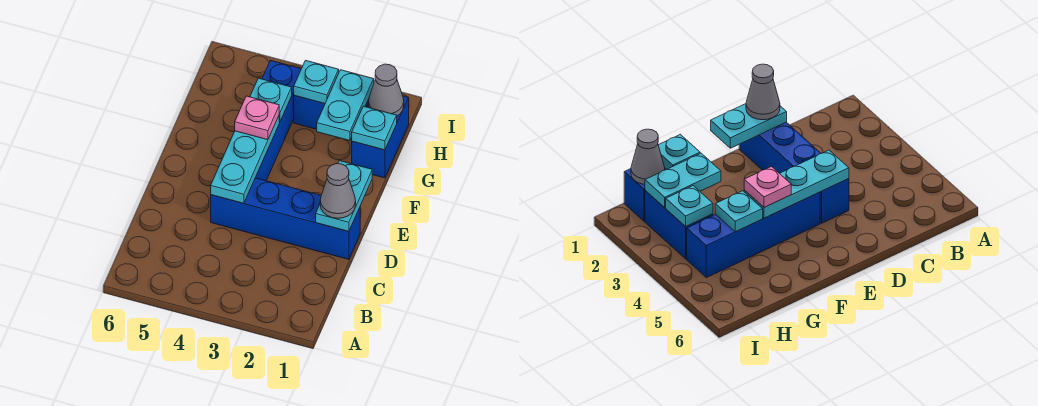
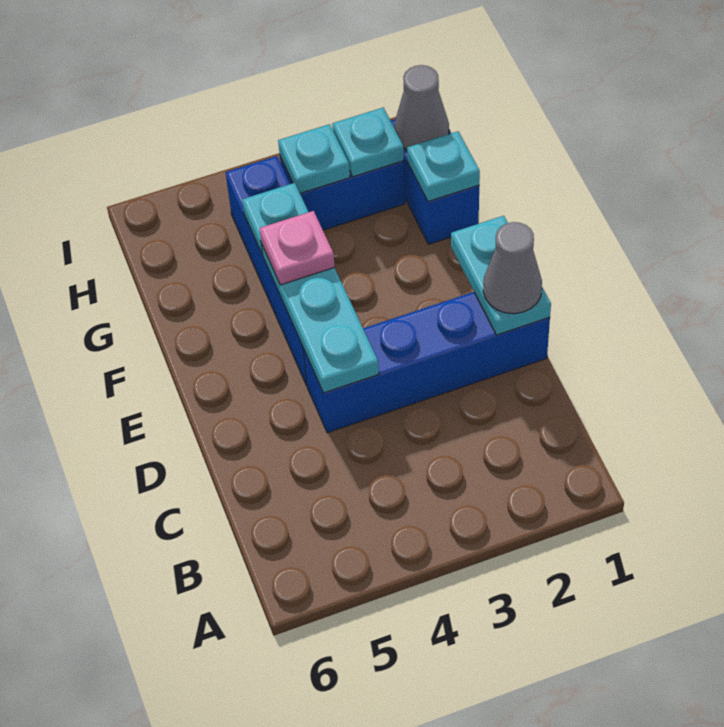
cyan plate G2:H2 level 2 -> cyan plate H2 level 2

